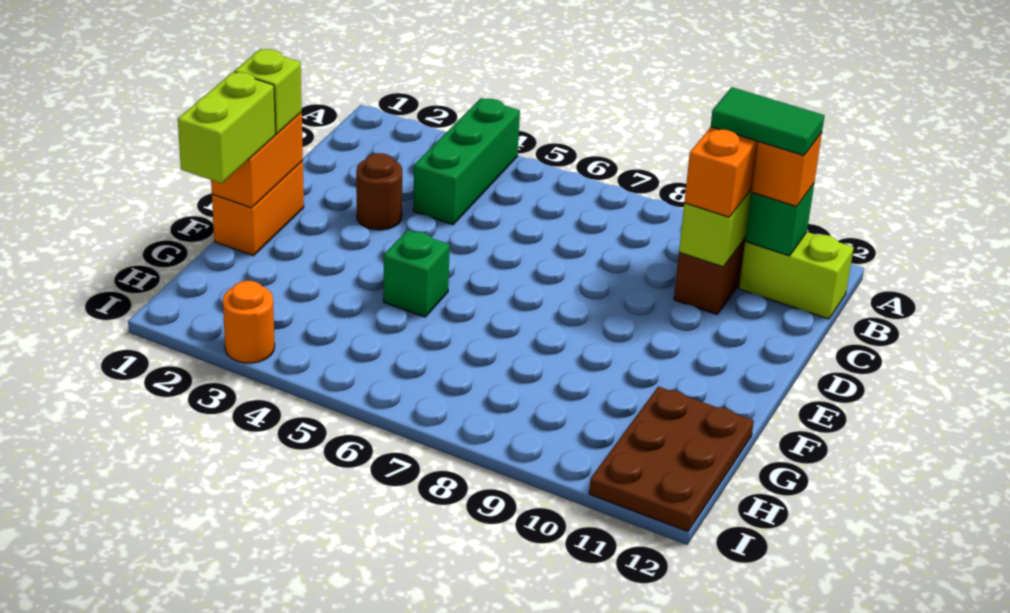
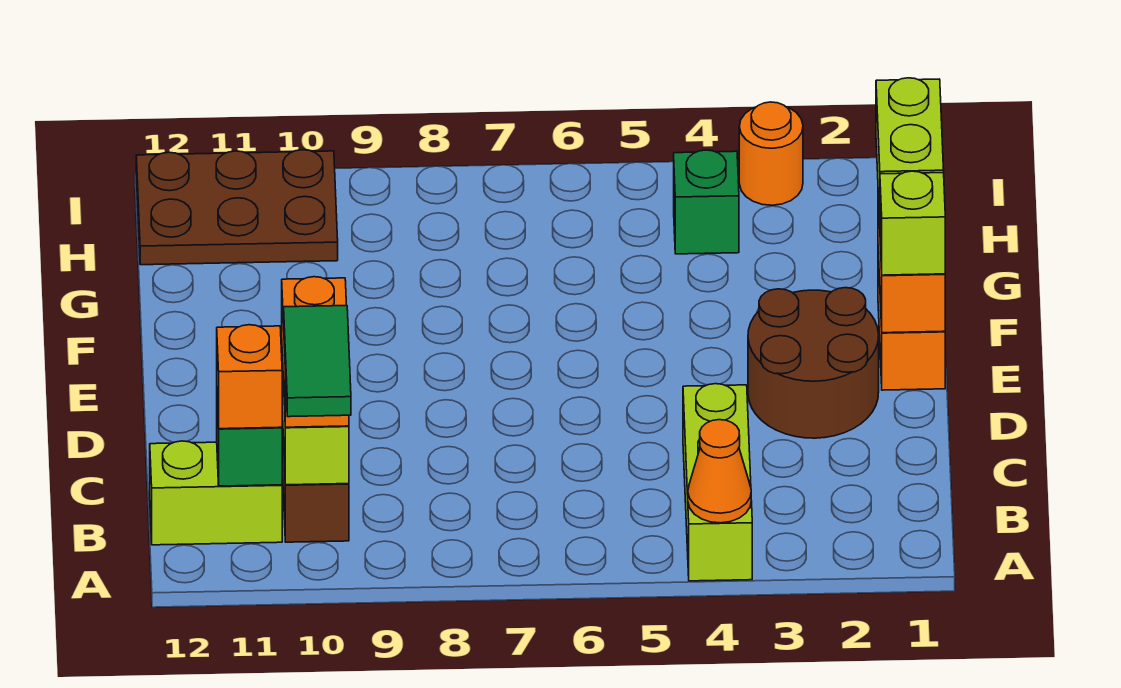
green brick A4:C4 level 1 -> lime brick A4:C4 level 1
none -> orange cone A4 level 2
green tile B10:B11 level 4 -> green tile A10:B10 level 4
brown round brick D3 level 1 -> brown round brick D2:E3 level 1
green brick F5 level 1 -> green brick H4 level 1
brown plate G11:I12 level 1 -> brown plate H10:I12 level 1

